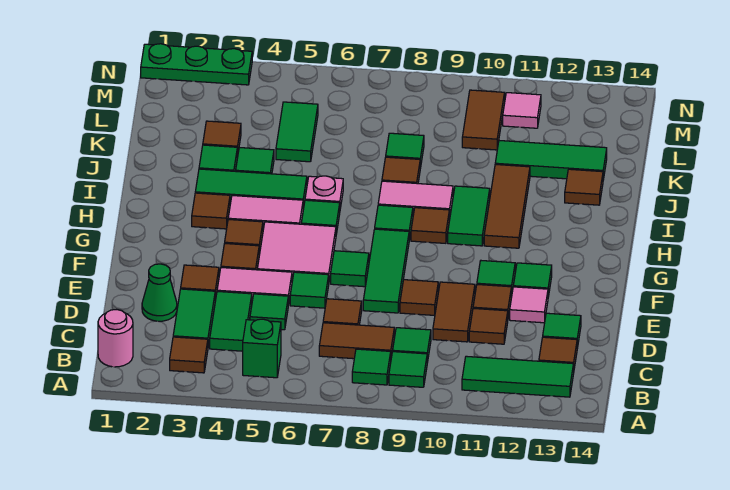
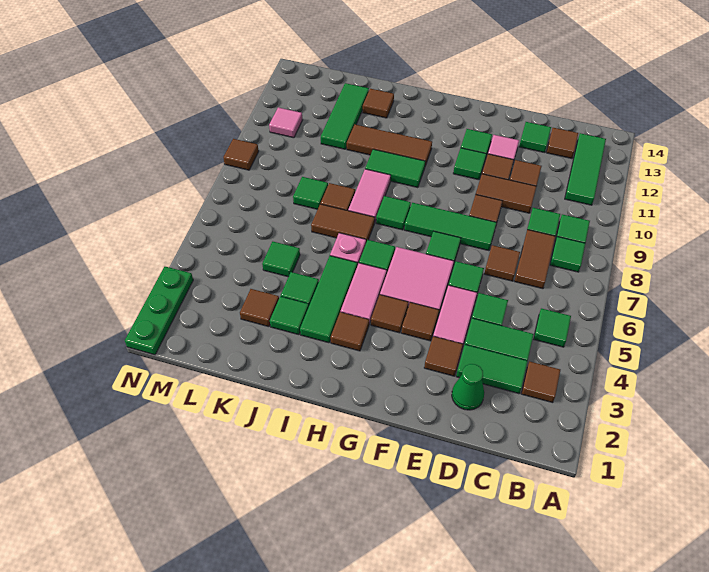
pink round brick B1 level 1 -> none
green brick B5 level 1 -> green tile B5 level 1
brown tile H9 level 1 -> brown tile N9 level 1
green tile K5:L5 level 1 -> green tile K5 level 1
brown tile L10:M10 level 1 -> brown tile I7:J7 level 1

